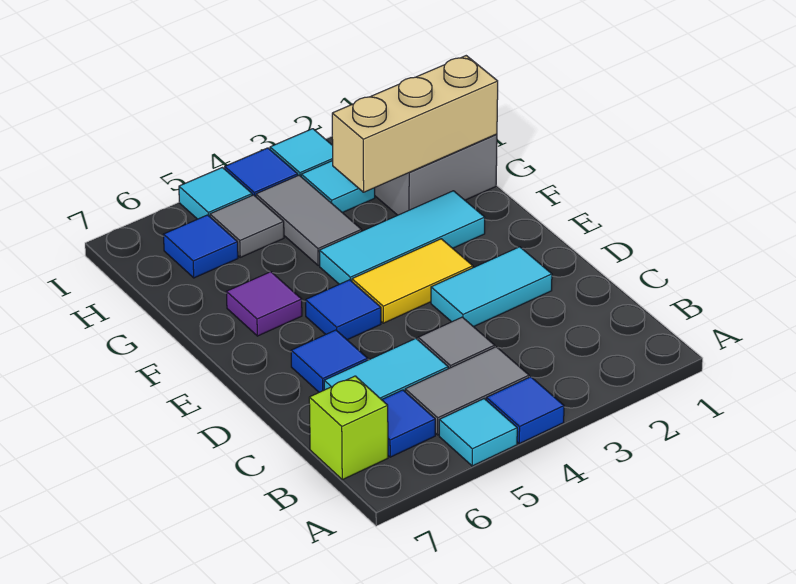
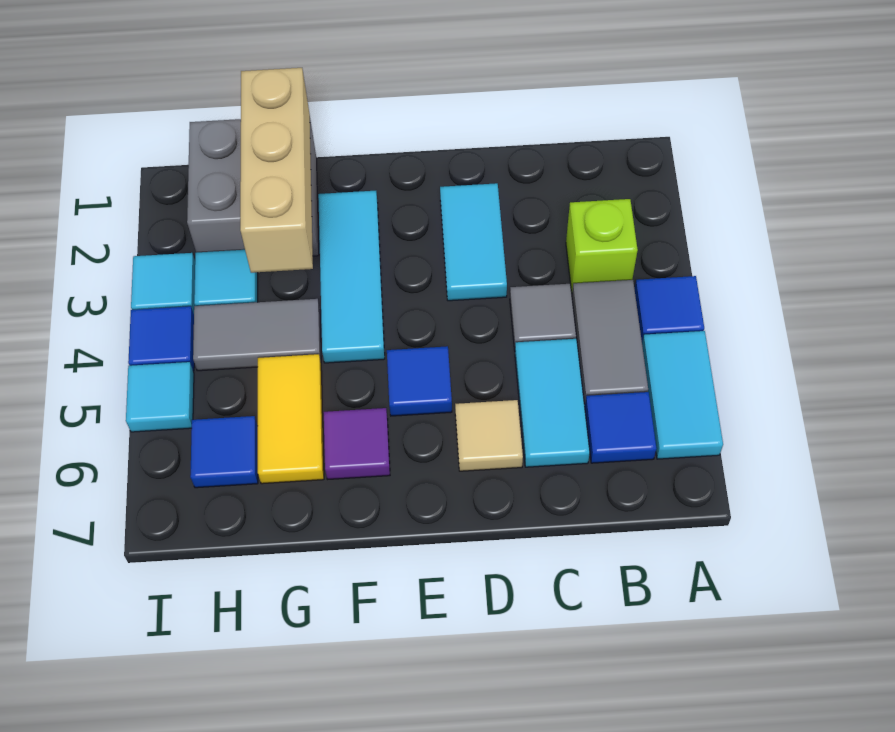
cyan tile A5 level 1 -> cyan tile A5:A6 level 1
lime brick B7 level 1 -> lime brick B3 level 1
blue tile D6 level 1 -> tan tile D6 level 1
yellow tile E3:E4 level 1 -> yellow tile G5:G6 level 1
grey tile H5 level 1 -> none

